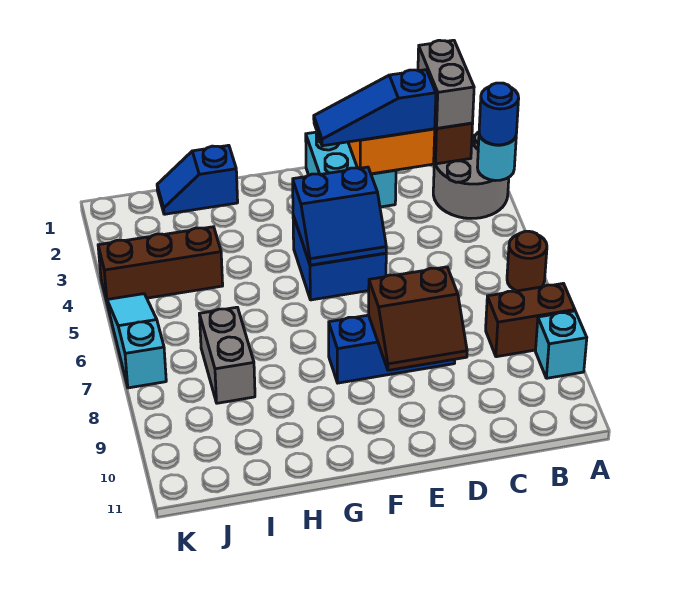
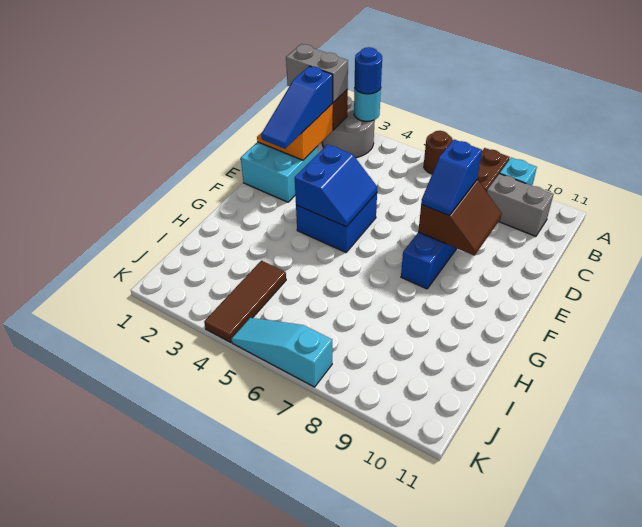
blue slope H1:I1 level 1 top H -> blue slope D8:E8 level 3 top D
brown brick I4:K4 level 1 -> brown tile I4:K4 level 1
grey brick I7:I8 level 1 -> grey brick B9:B10 level 1

